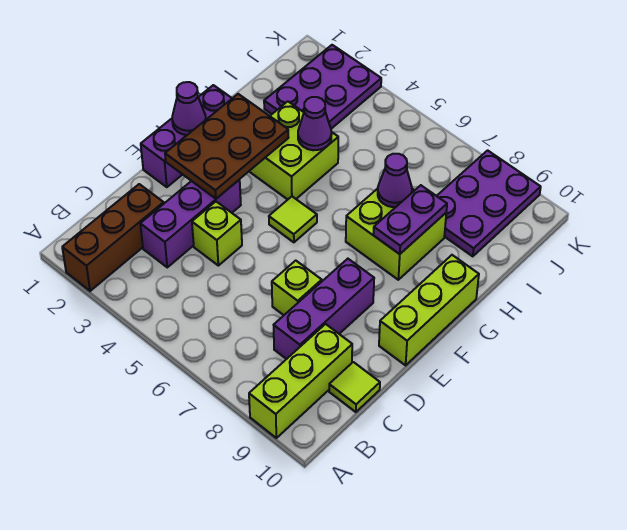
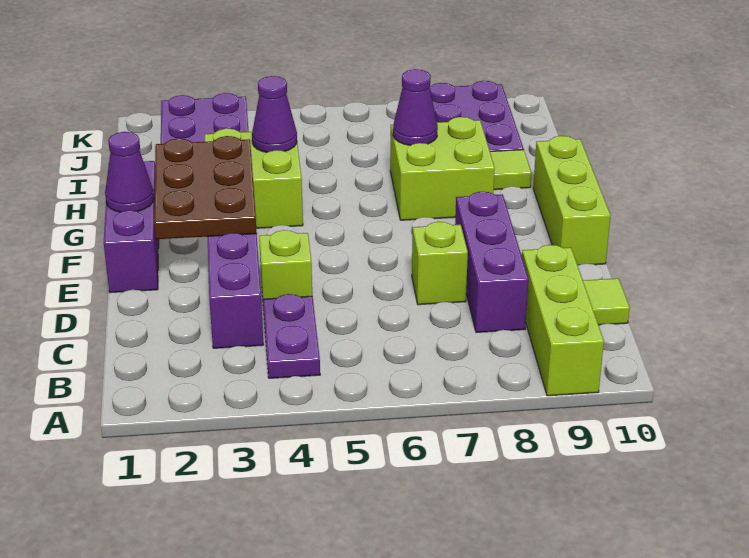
brown brick A2:C2 level 1 -> none
lime tile F5 level 1 -> lime tile H9 level 1
purple plate G8:H8 level 2 -> purple plate B4:C4 level 1

